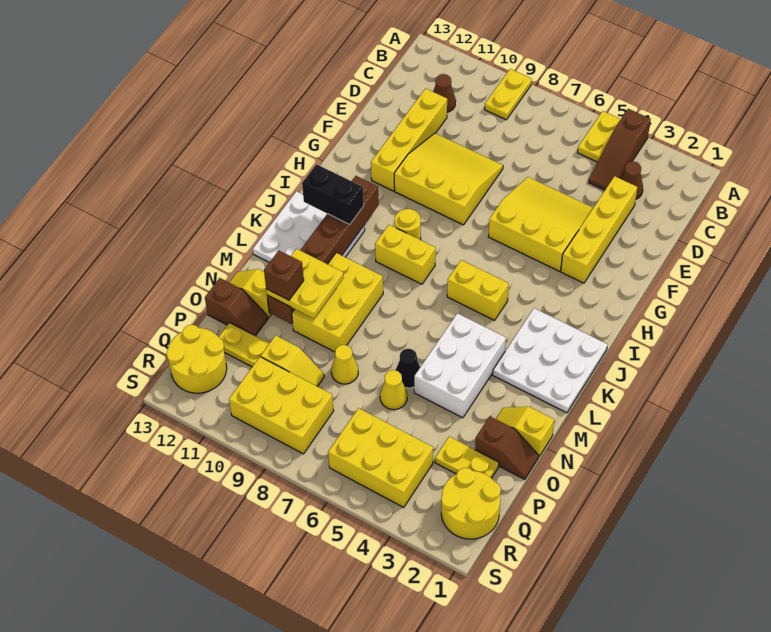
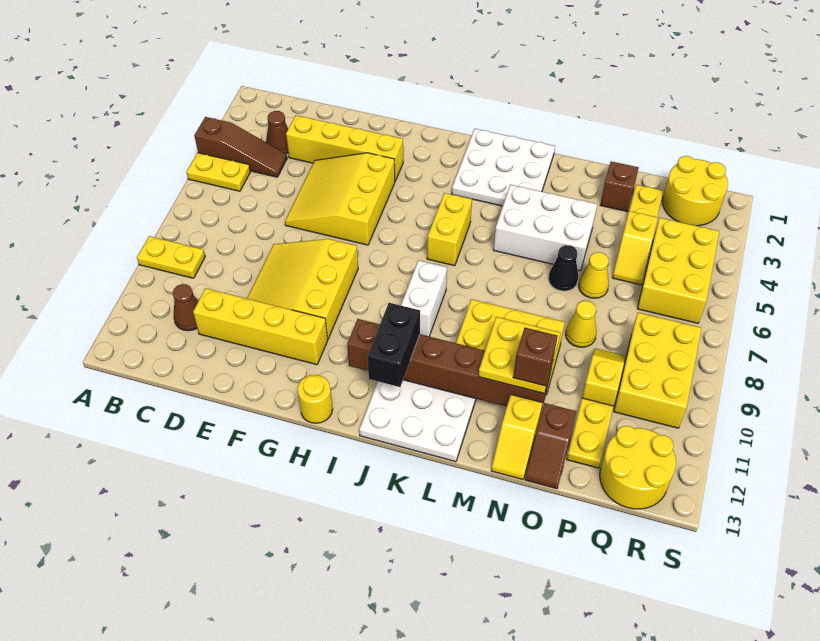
yellow round brick I9 level 1 -> yellow round brick H13 level 1
yellow brick J8:J9 level 1 -> white brick J8:J9 level 1
yellow slope N1:N2 level 1 top 1 -> yellow slope P4:P5 level 1 top 4
brown slope O12:O13 level 1 top 13 -> brown slope O12:O13 level 1 top 12

